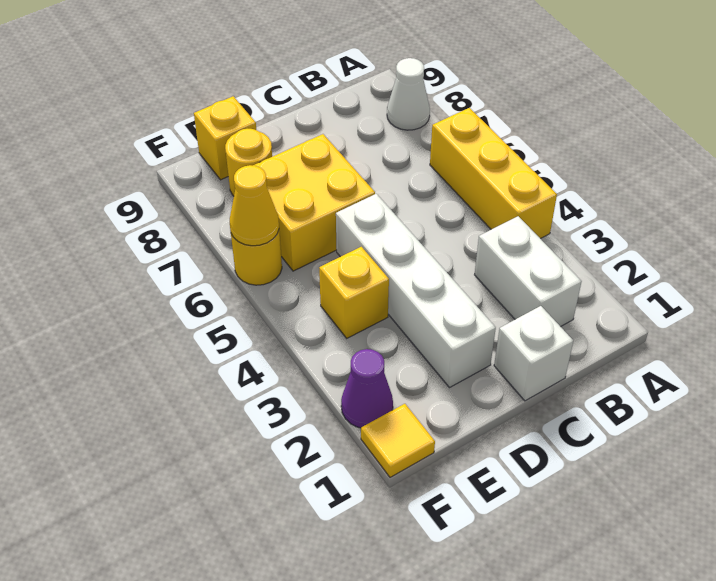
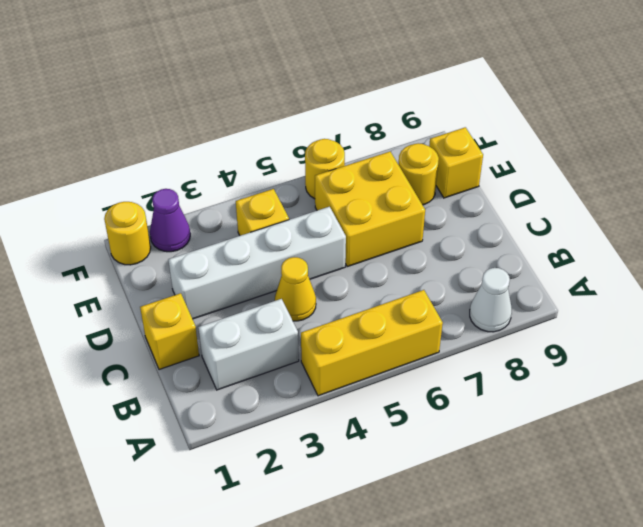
white brick C1 level 1 -> yellow brick C1 level 1
yellow tile F1 level 1 -> yellow round brick F1 level 1
yellow cone F6 level 2 -> yellow cone C4 level 1

